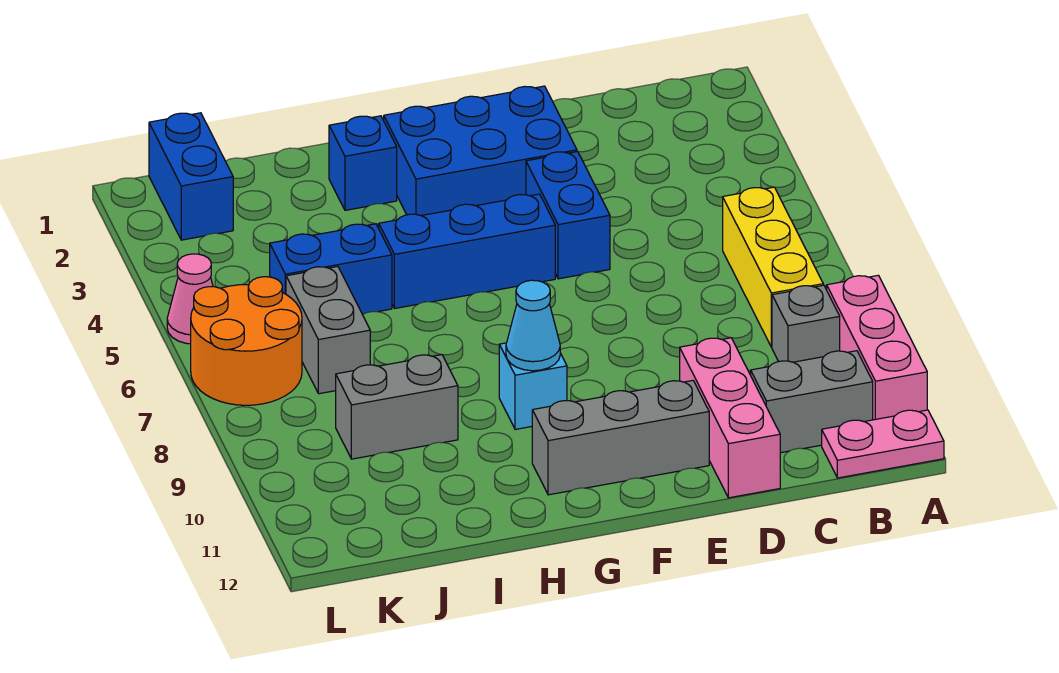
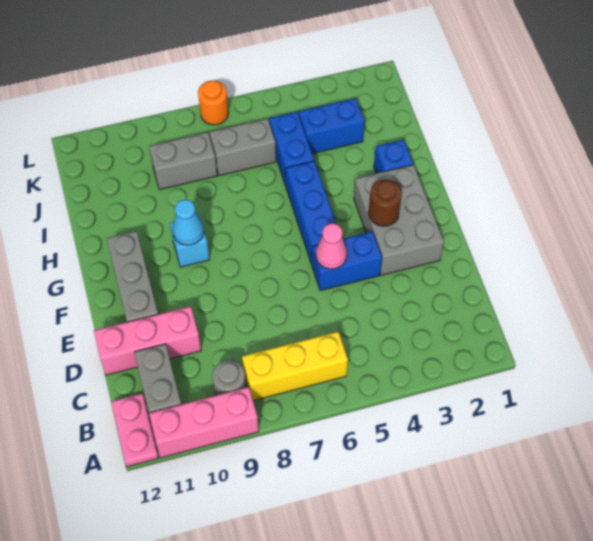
grey brick B9 level 1 -> grey round brick B9 level 1
blue brick E2:G3 level 1 -> grey brick E2:G3 level 1
none -> brown round brick F3 level 2
grey brick I9:J9 level 1 -> grey brick J8:J9 level 1
blue brick K1:K2 level 1 -> blue brick J3:J4 level 1
orange round brick K6:L7 level 1 -> orange round brick L7 level 1
pink cone L5 level 1 -> pink cone E5 level 2

